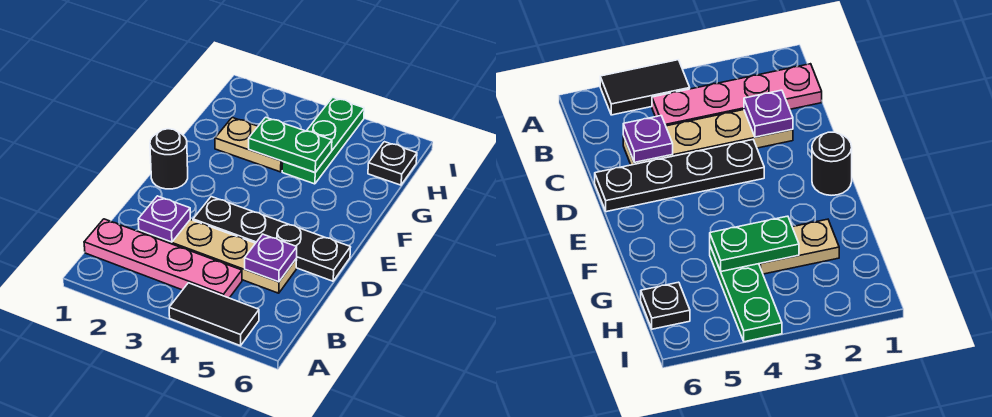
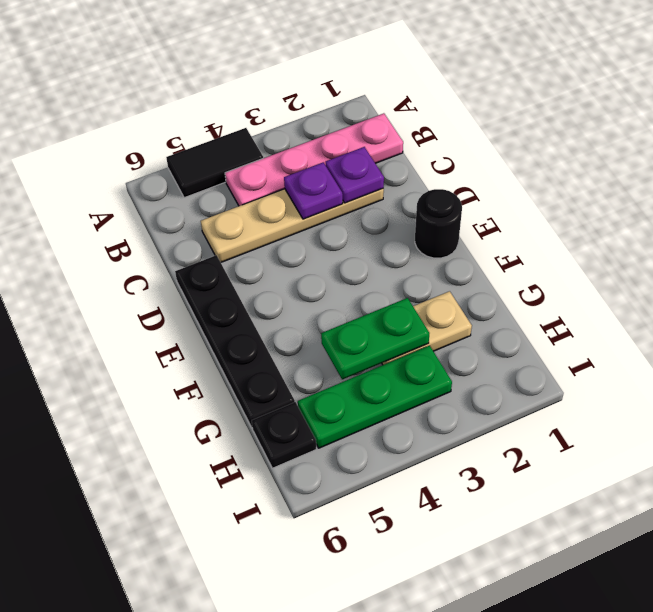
purple plate C5 level 2 -> purple plate C3 level 2
black plate D3:D6 level 1 -> black plate D6:G6 level 1
green plate G4:I4 level 1 -> green plate H3:H5 level 1

